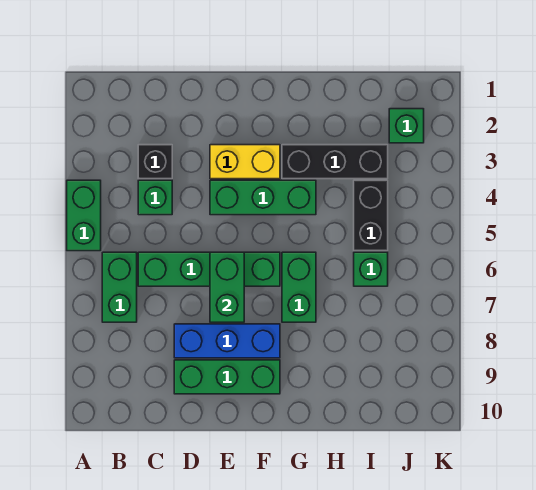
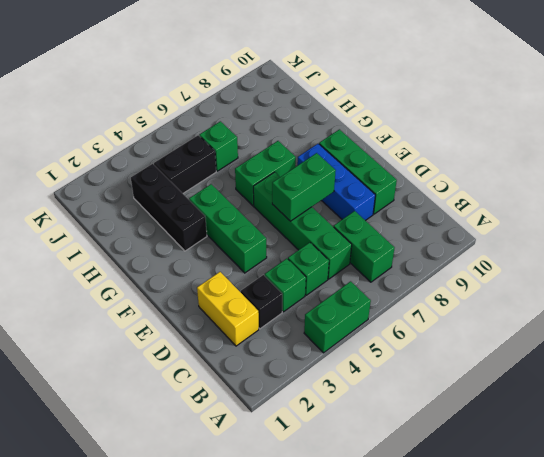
green brick B6:B7 level 1 -> green brick B7:C7 level 1
yellow brick E3:F3 level 1 -> yellow brick C2:D2 level 1
green brick J2 level 1 -> green brick C5 level 1

